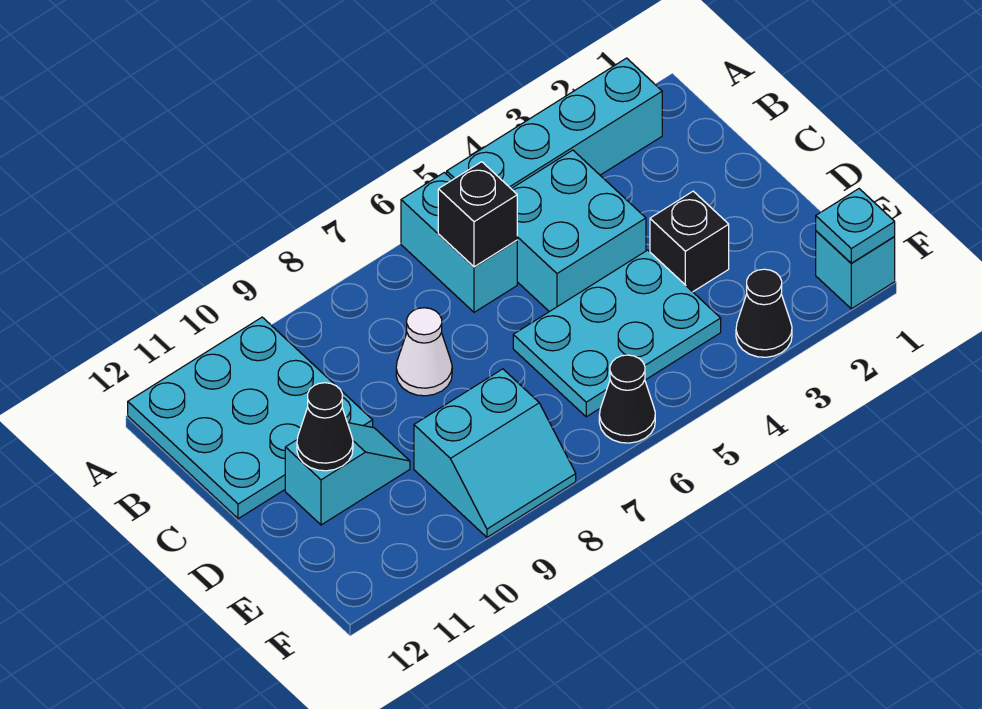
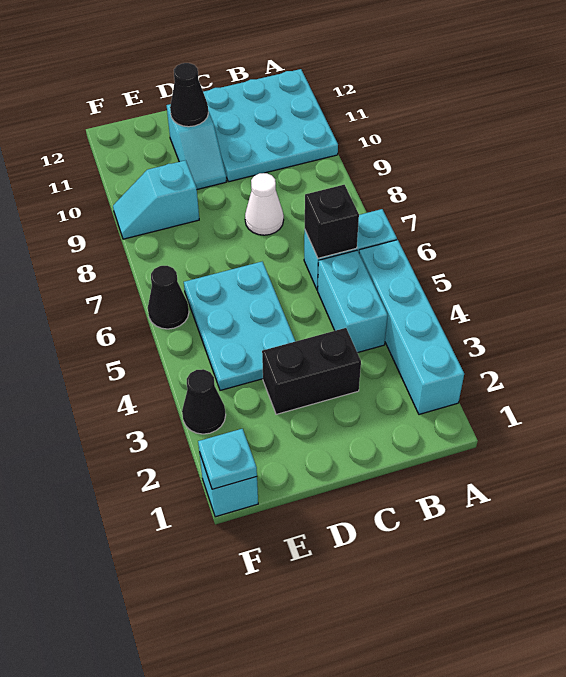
cyan brick B4:C5 level 1 -> cyan brick B4:B5 level 1
black brick D3 level 1 -> black brick C3:D3 level 1
cyan slope E8:F9 level 1 top E -> cyan slope E9:F9 level 1 top E

